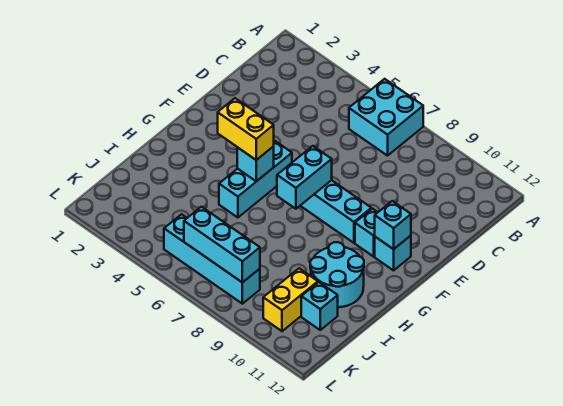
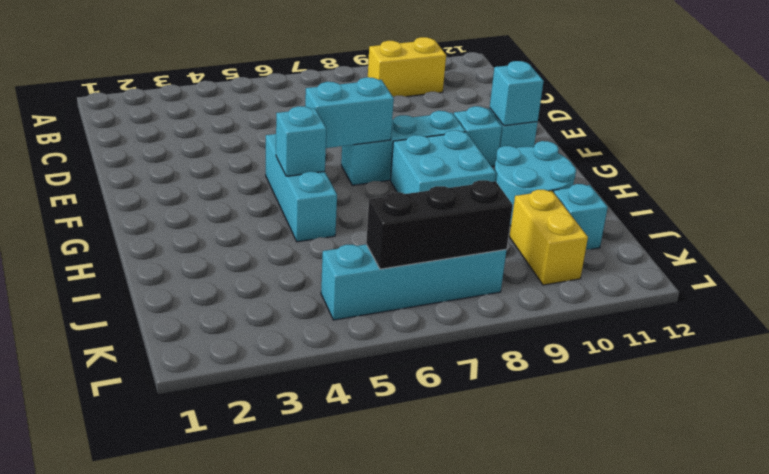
cyan brick A6:B7 level 1 -> cyan brick G8:H9 level 1
cyan brick F7:G7 level 2 -> cyan brick F6:F7 level 2
yellow brick G4:G5 level 3 -> yellow brick B9:B10 level 1
cyan brick K6:K8 level 2 -> black brick K6:K8 level 2

